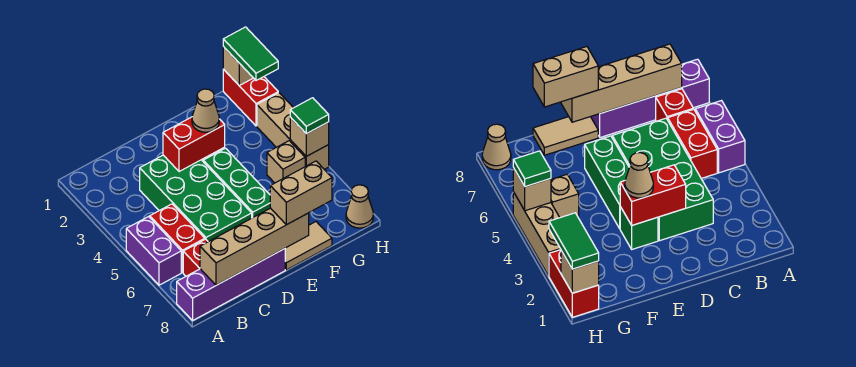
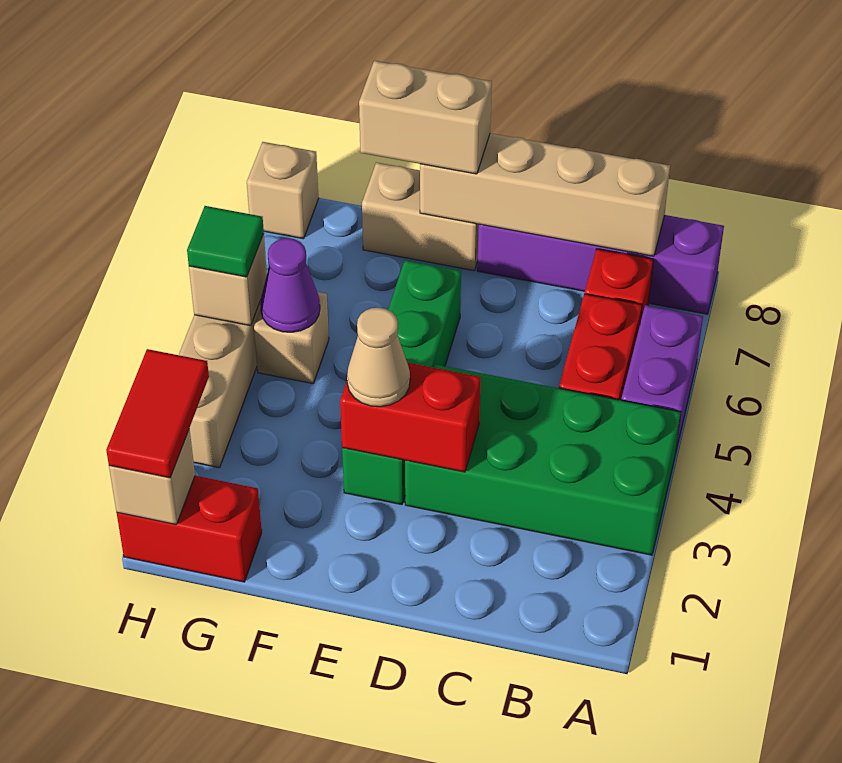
green brick C3:D6 level 1 -> green brick A3:D4 level 1
tan tile E8:F8 level 1 -> tan brick E8:F8 level 1
none -> purple cone G5 level 2
red brick H1:H2 level 1 -> red brick G1:H1 level 1
green tile H1:H2 level 3 -> red tile H1:H2 level 3
tan cone H8 level 1 -> tan brick H8 level 1

